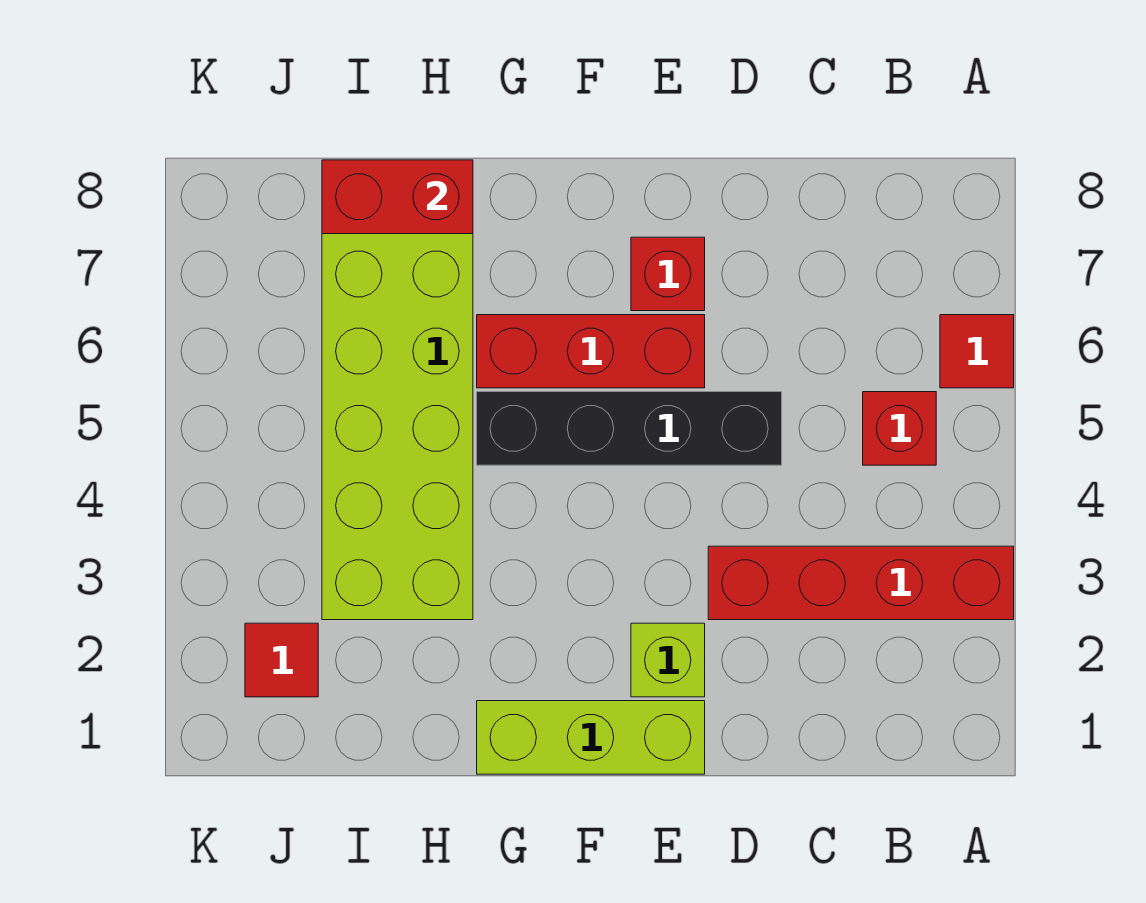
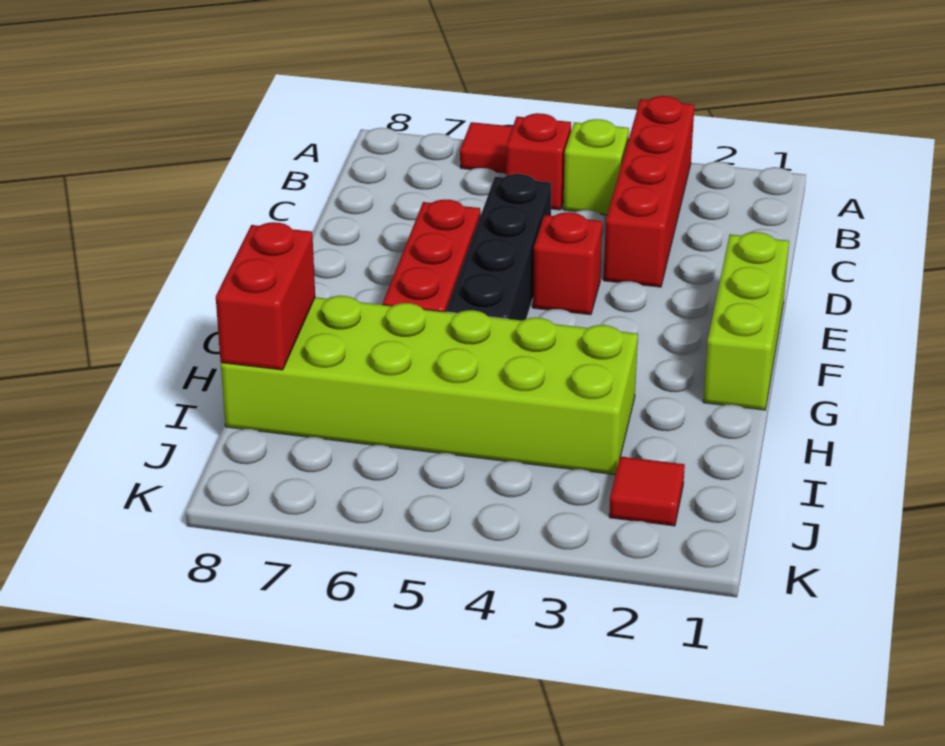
lime brick E2 level 1 -> lime brick B4 level 1
red brick E7 level 1 -> red brick E4 level 1

